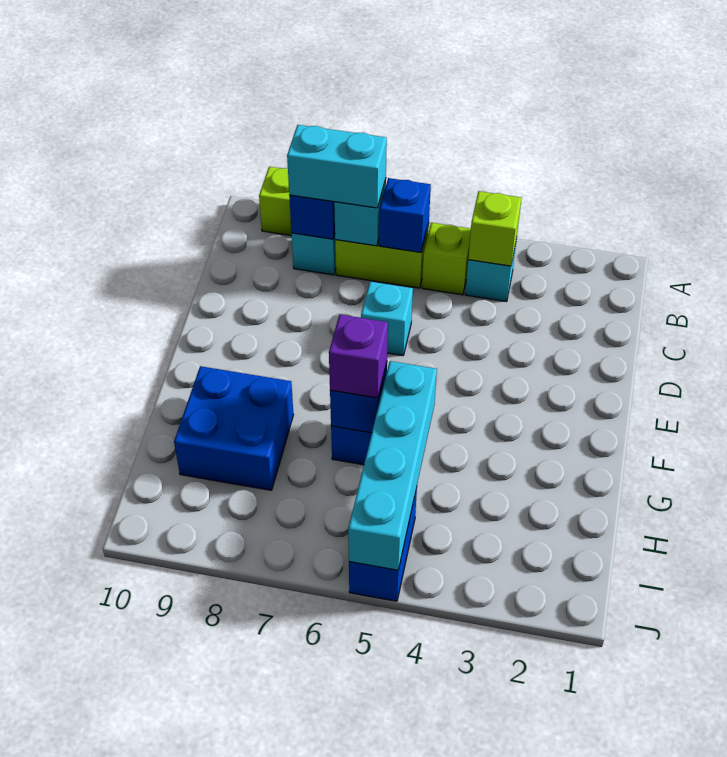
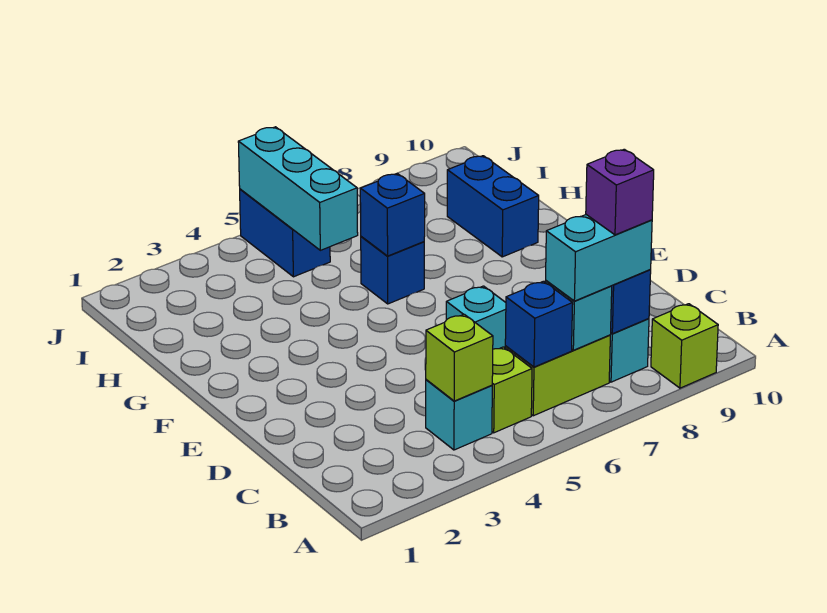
cyan brick G5:J5 level 2 -> cyan brick H5:J5 level 2
purple brick G6 level 3 -> purple brick B8 level 4
blue brick G8:H9 level 1 -> blue brick G9:H9 level 1

